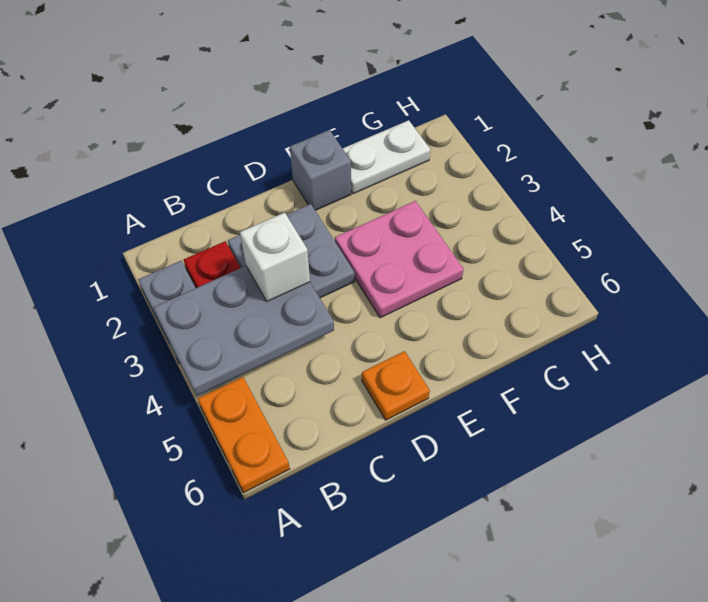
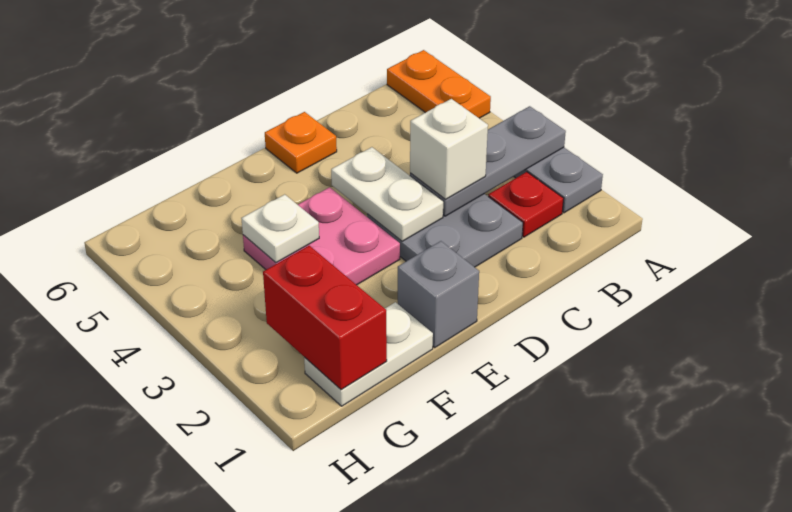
grey plate A3:C4 level 2 -> grey plate A3:C3 level 2
none -> white plate D3:D4 level 2
none -> white plate F4 level 2
none -> red brick G1:G2 level 2

